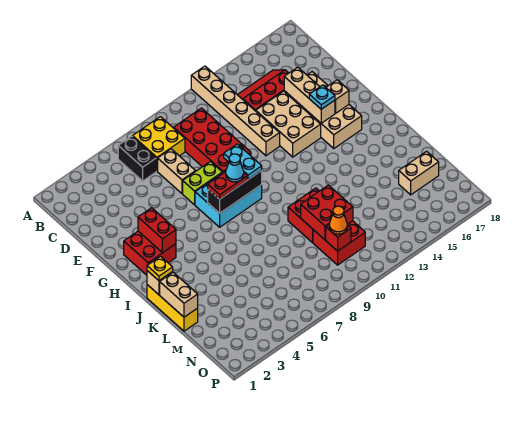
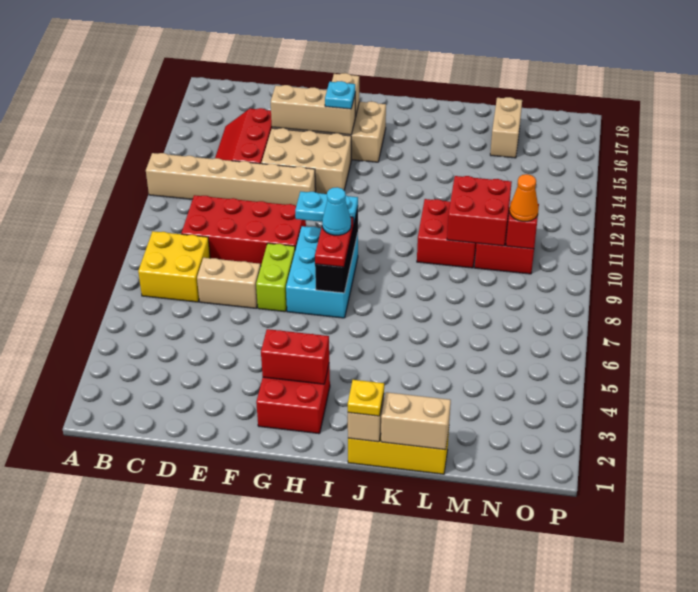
black brick B6:C6 level 1 -> none

